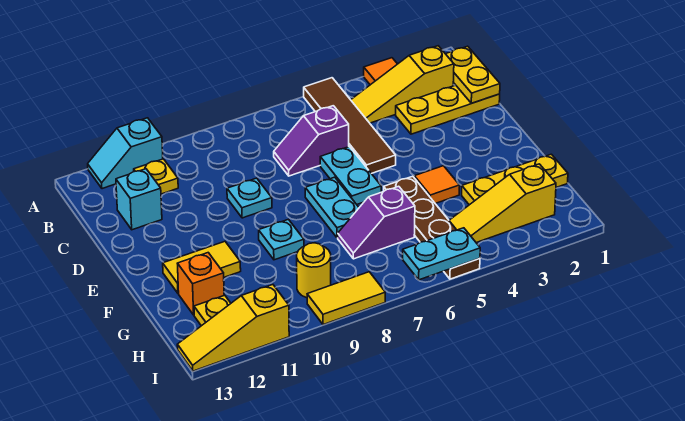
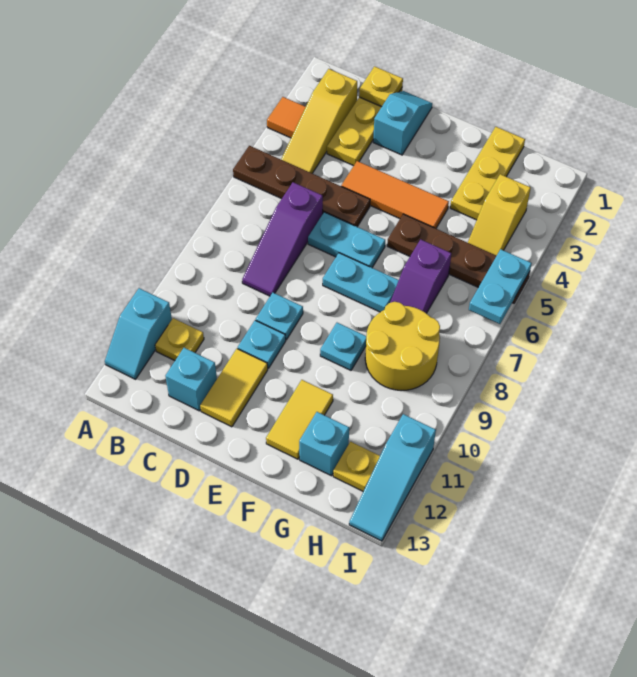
brown tile A5:D5 level 1 -> brown plate A5:D5 level 1
yellow plate B1:C1 level 2 -> yellow plate C1 level 2
purple slope C6:C7 level 1 top 6 -> purple slope C6:C8 level 1 top 6
none -> cyan slope D1:D2 level 1 top 2
none -> cyan plate D10 level 1
orange tile F4 level 1 -> orange tile D4:F4 level 1
orange brick G12 level 1 -> cyan brick G12 level 1
yellow slope H2:H4 level 1 top 2 -> yellow slope H3:H4 level 1 top 3
yellow round brick H9 level 1 -> yellow round brick G8:H9 level 1
yellow tile I8:I9 level 1 -> yellow tile D11:D12 level 1
yellow slope I11:I13 level 1 top 11 -> cyan slope I11:I13 level 1 top 11

